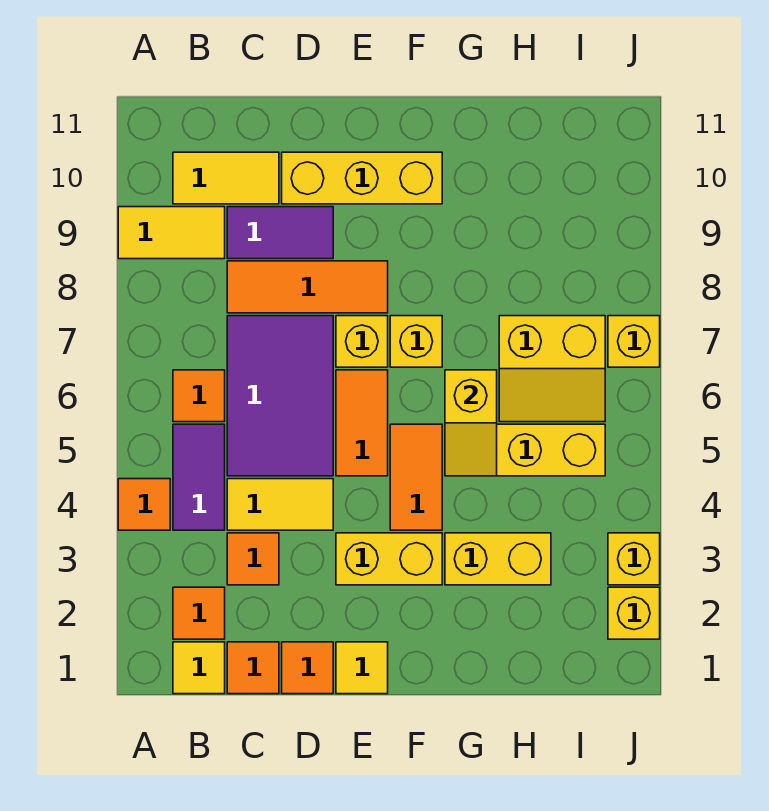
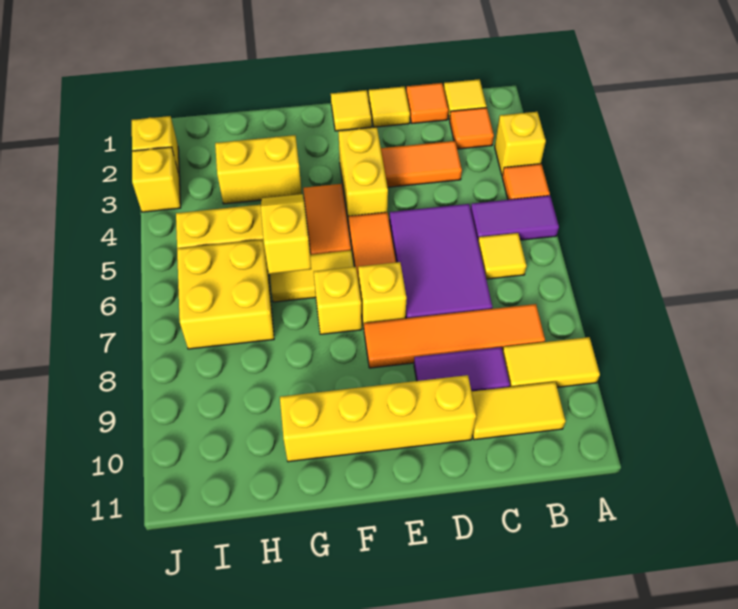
purple tile B4:B5 level 1 -> purple tile A5:B5 level 1
orange tile B6 level 1 -> yellow tile B6 level 1
orange tile C3 level 1 -> orange tile C3:D3 level 1
yellow tile C4:D4 level 1 -> yellow tile F6:G6 level 1
orange tile C8:E8 level 1 -> orange tile B8:E8 level 1
orange tile D1 level 1 -> yellow tile D1 level 1
yellow brick D10:F10 level 1 -> yellow brick D10:G10 level 1
yellow brick E3:F3 level 1 -> yellow brick E3:E4 level 1
yellow slope H6:I7 level 1 top 7 -> yellow brick H6:I7 level 1
yellow brick J7 level 1 -> yellow brick A3 level 1

